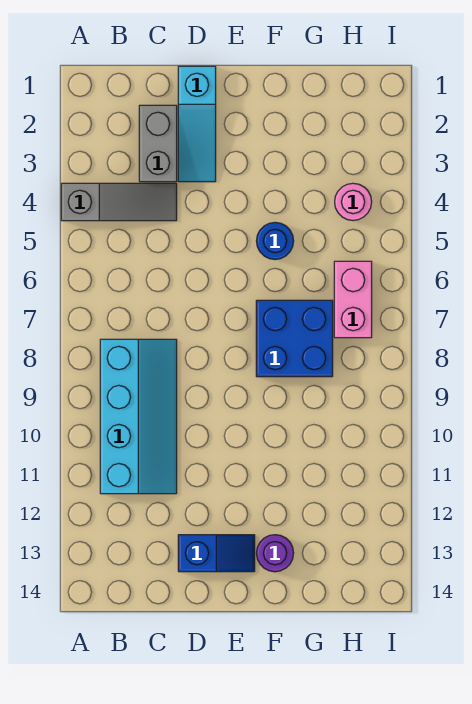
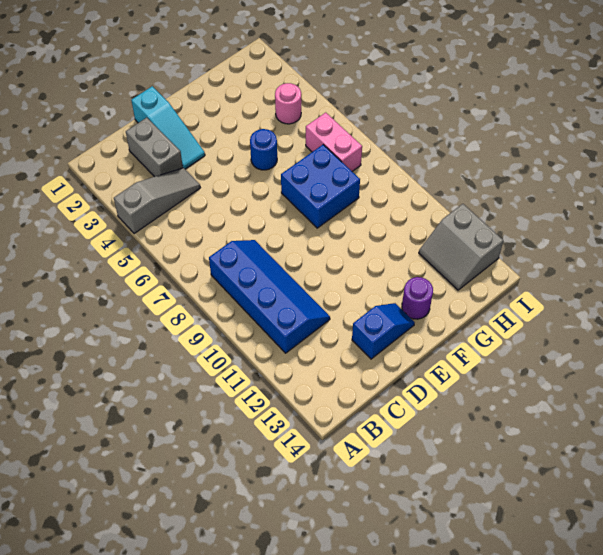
cyan slope B8:C11 level 1 top B -> blue slope B8:C11 level 1 top B
none -> grey slope H12:I13 level 1 top I

